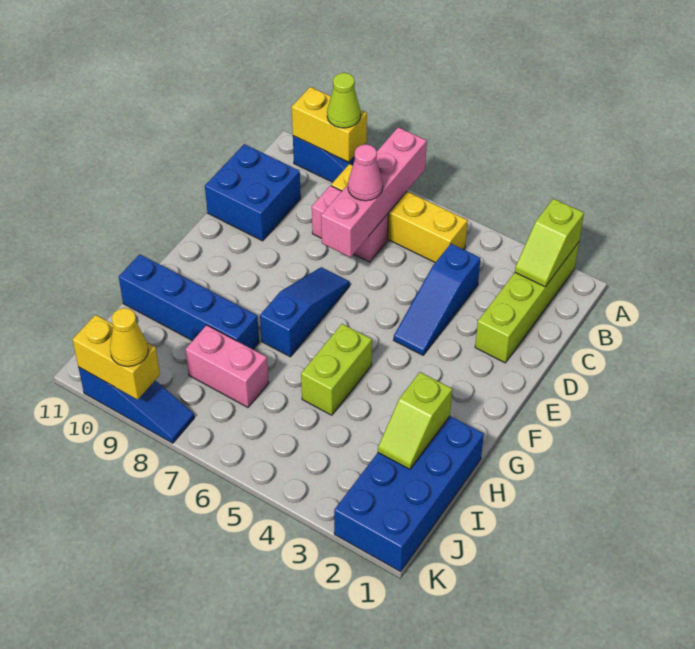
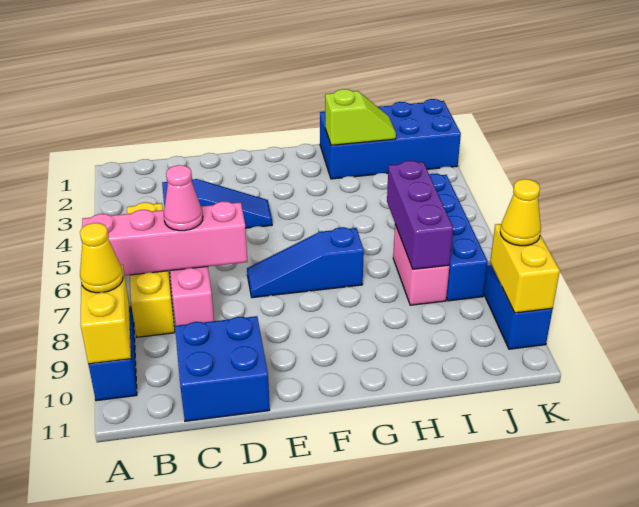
lime brick A2:D2 level 1 -> none
lime slope A2:B2 level 2 top A -> none
lime cone A9 level 3 -> yellow cone A9 level 3
lime brick G5:H5 level 1 -> none
blue brick H8:H11 level 1 -> blue brick J5:J8 level 1
none -> purple brick I6:I8 level 2

